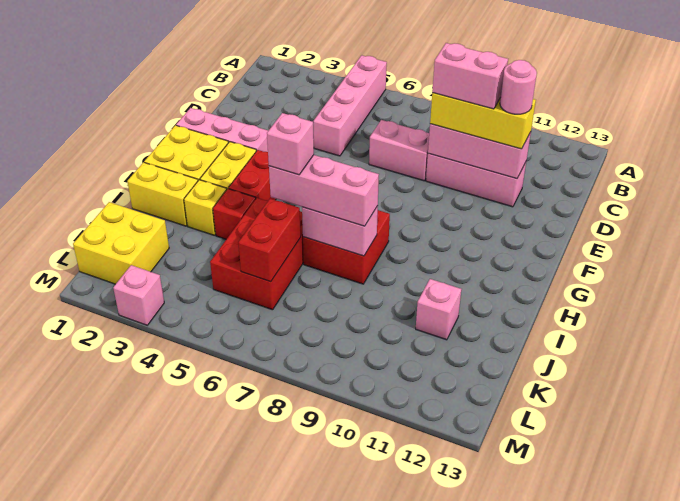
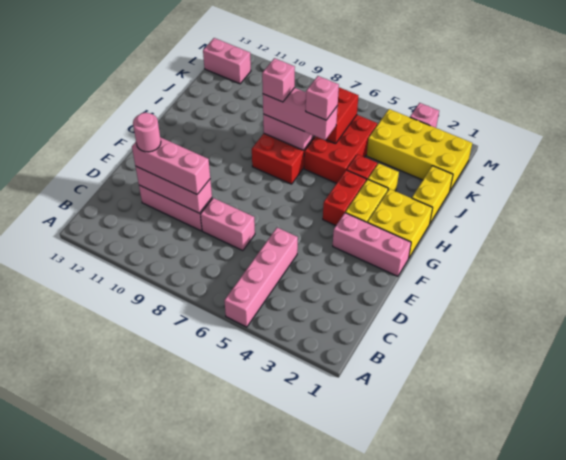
yellow brick D9:D11 level 3 -> pink brick D9:D11 level 3
pink brick D9:D10 level 4 -> pink brick L12:L13 level 1
yellow brick I1:I2 level 1 -> yellow brick I1:J1 level 1
pink brick J11 level 1 -> pink brick I8 level 4
yellow brick K1:L2 level 1 -> yellow brick K1:L4 level 1

